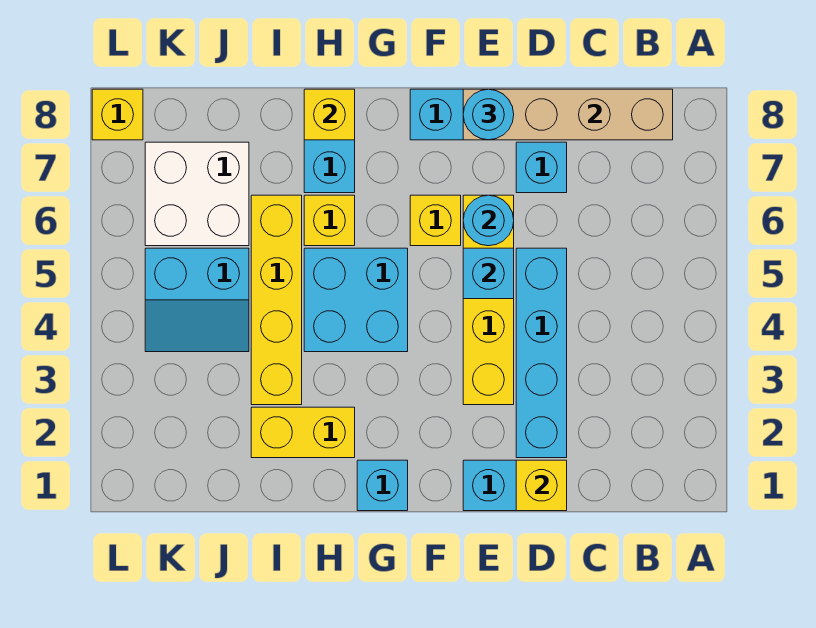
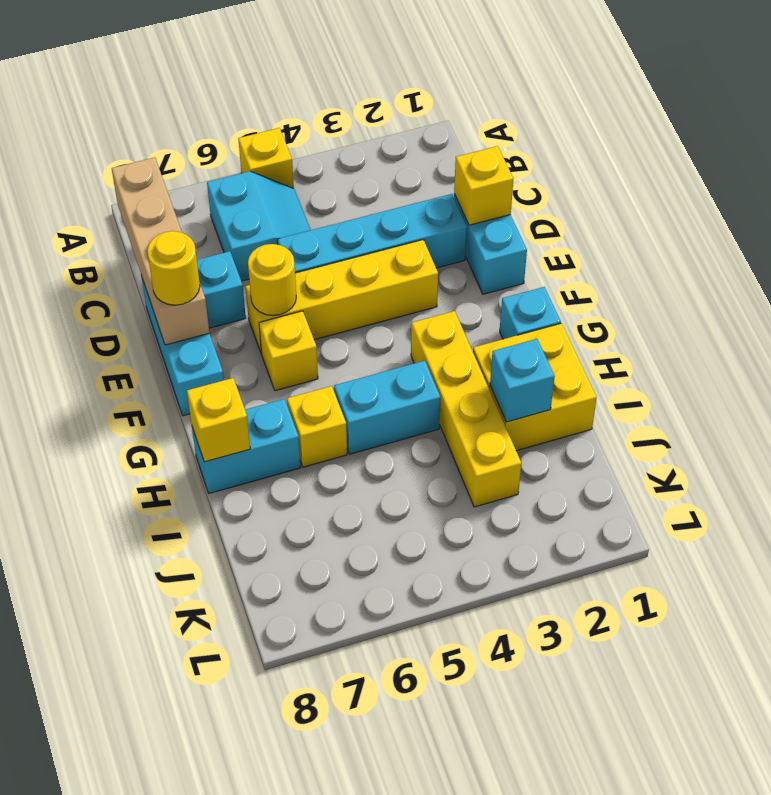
cyan brick E5 level 2 -> cyan brick I2 level 2
cyan round brick E6 level 2 -> yellow round brick E6 level 2
cyan round brick E8 level 3 -> yellow round brick E8 level 3
cyan brick G4:H5 level 1 -> cyan brick H4:H5 level 1
yellow brick H2:I2 level 1 -> yellow brick H1:I2 level 1
yellow brick I3:I6 level 1 -> yellow brick G3:J3 level 1
cyan slope J4:K5 level 1 top 5 -> cyan slope B5:C6 level 1 top 6
white brick J6:K7 level 1 -> none
yellow brick L8 level 1 -> yellow brick A5 level 1

